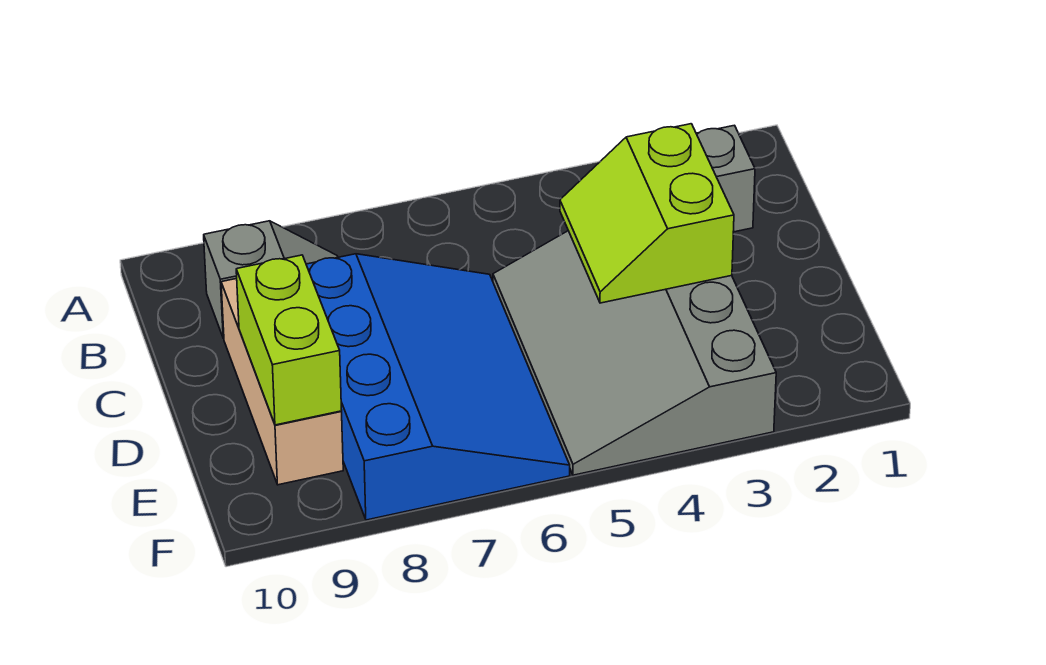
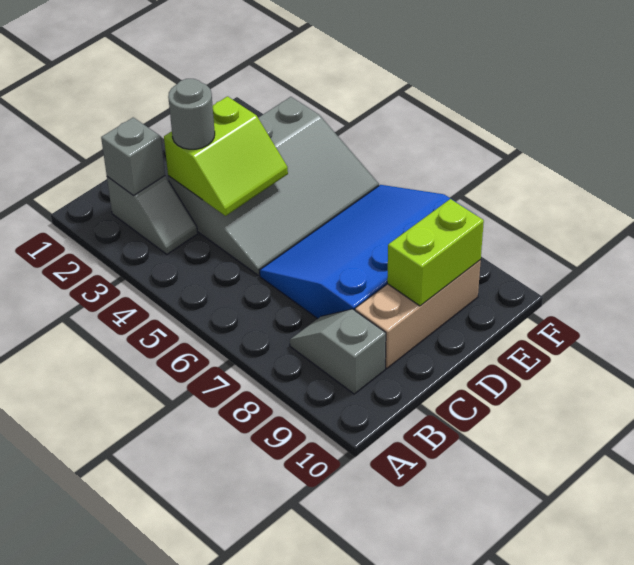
none -> grey brick B2 level 2
none -> grey round brick C3 level 3

